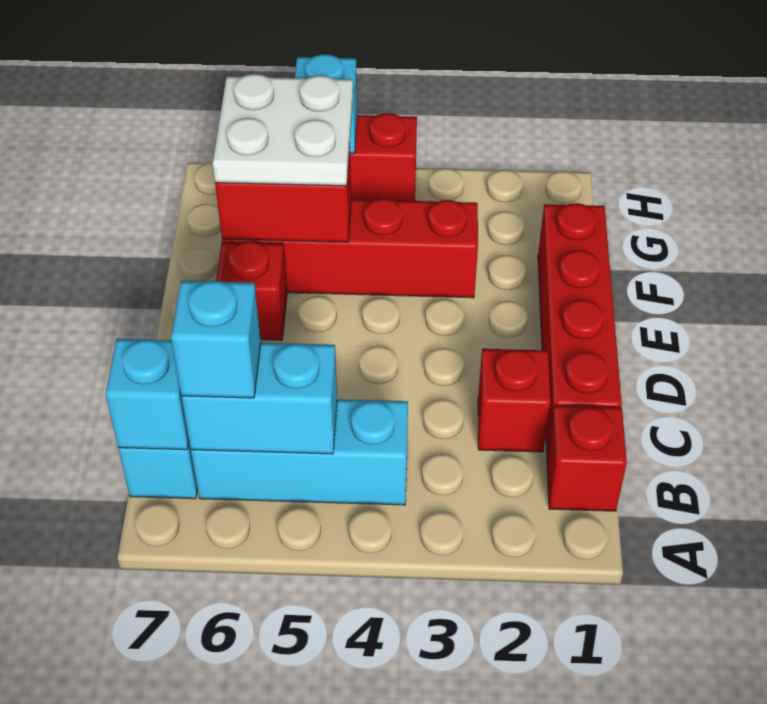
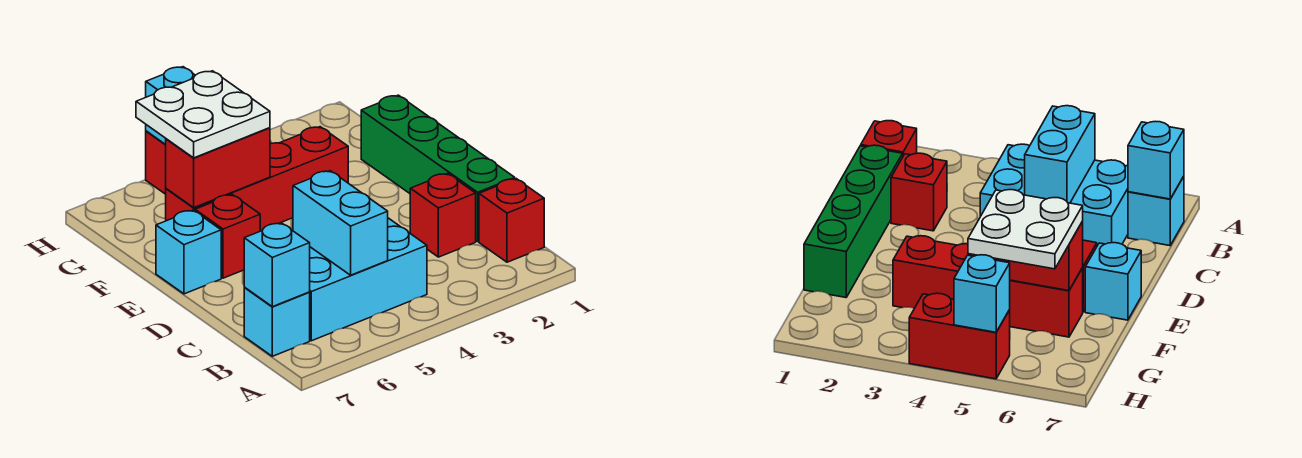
cyan brick B4:B6 level 1 -> cyan brick B4:C6 level 1
cyan brick B5:B6 level 2 -> cyan brick B5:C5 level 2
cyan brick B6 level 3 -> cyan brick E7 level 1
red brick C1:F1 level 1 -> green brick C1:F1 level 1

